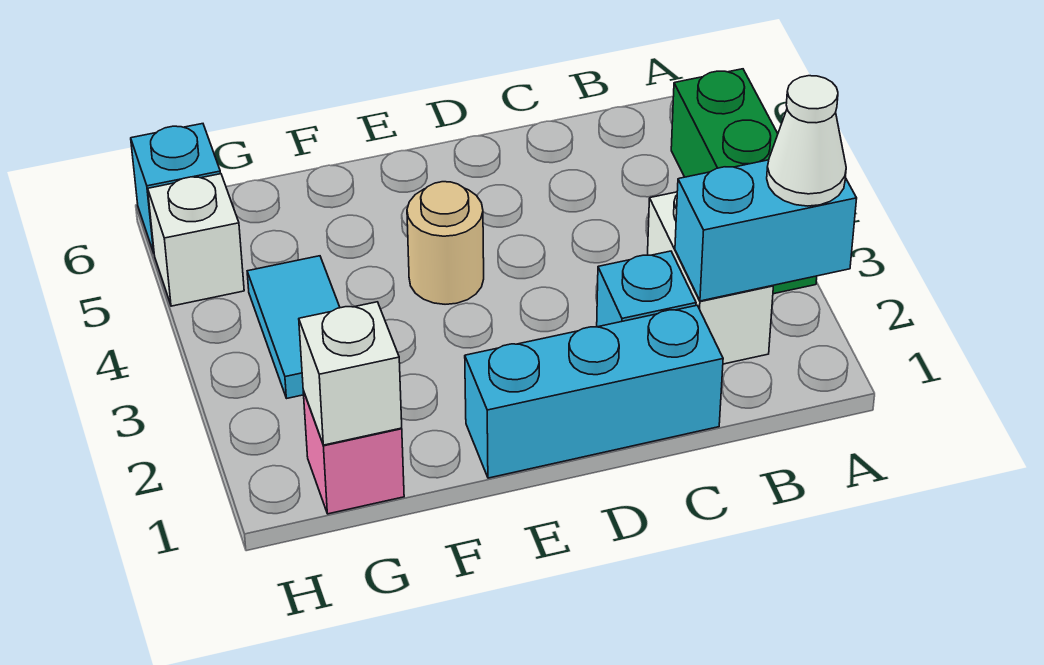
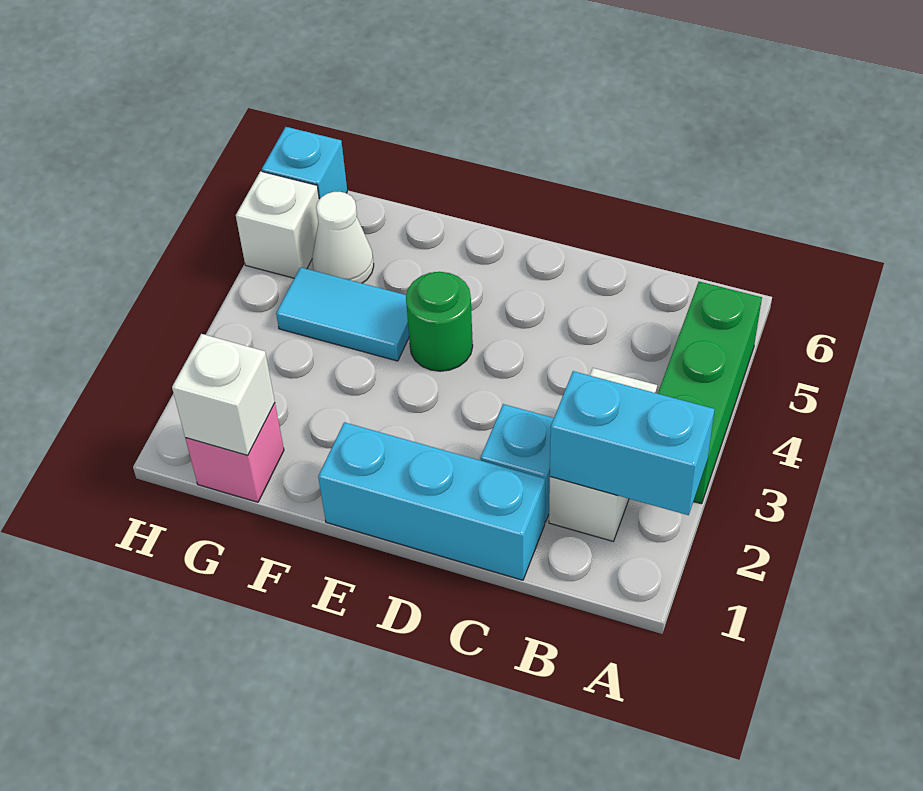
white cone A2 level 3 -> white cone G5 level 1
tan round brick E4 level 1 -> green round brick E4 level 1
cyan tile G3:G4 level 1 -> cyan tile F4:G4 level 1

